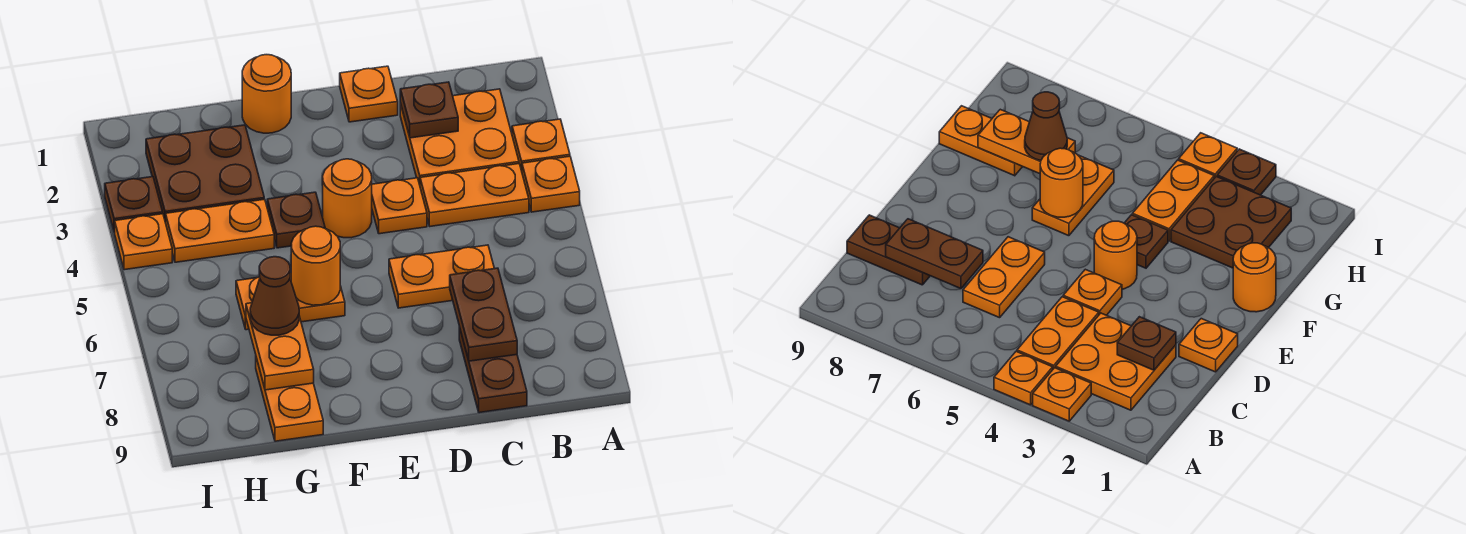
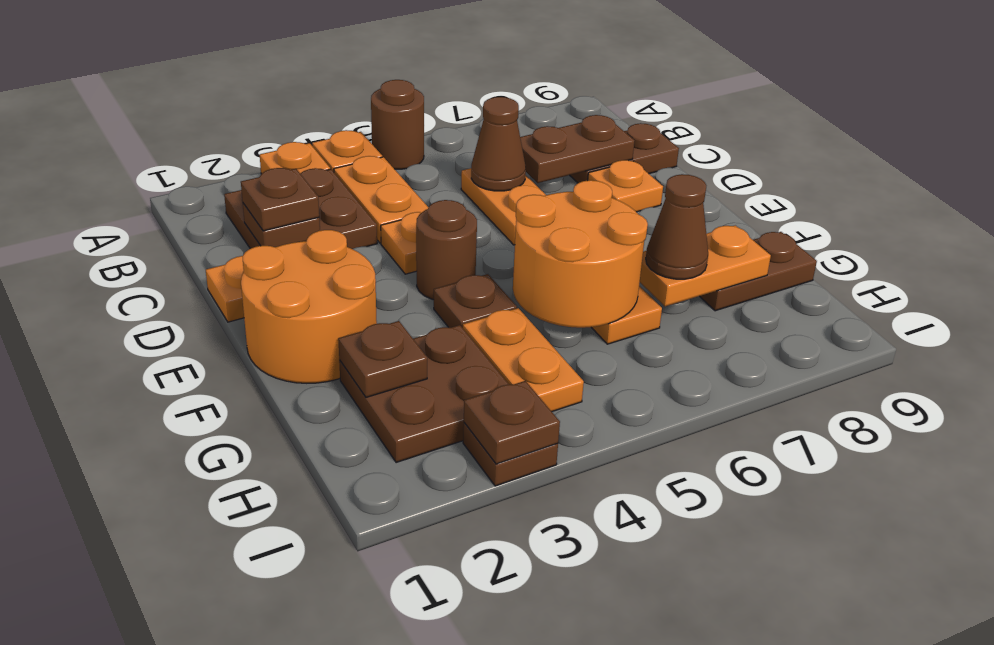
none -> brown round brick A5 level 1
orange plate B2:C3 level 1 -> brown plate B2:C3 level 1
none -> brown plate C2 level 3
none -> brown cone C6 level 2
orange round brick E4 level 1 -> brown round brick E4 level 1
orange round brick F1 level 1 -> orange round brick E1:F2 level 1
orange round brick F6 level 2 -> orange round brick F5:G6 level 2
none -> brown plate G2 level 2
orange plate G8:G9 level 1 -> brown plate G8:G9 level 1
none -> brown plate I3 level 2
orange plate I4 level 1 -> orange plate D8 level 1

